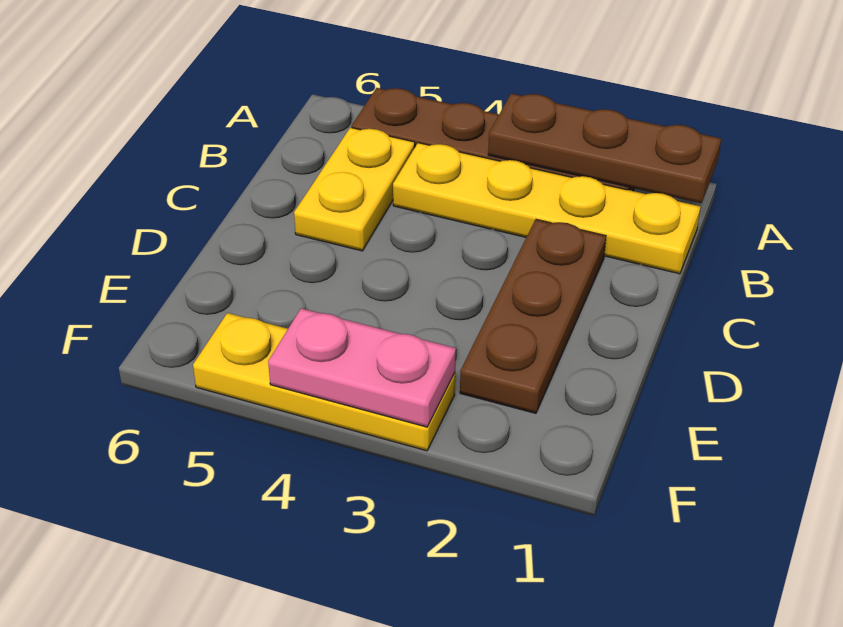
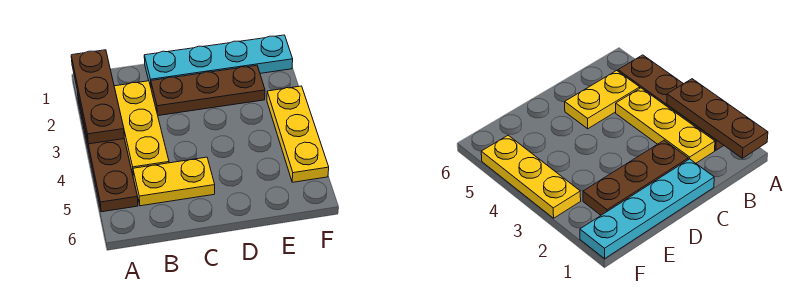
yellow plate B1:B4 level 1 -> yellow plate B2:B4 level 1
none -> cyan plate C1:F1 level 1
pink plate F3:F4 level 2 -> none

